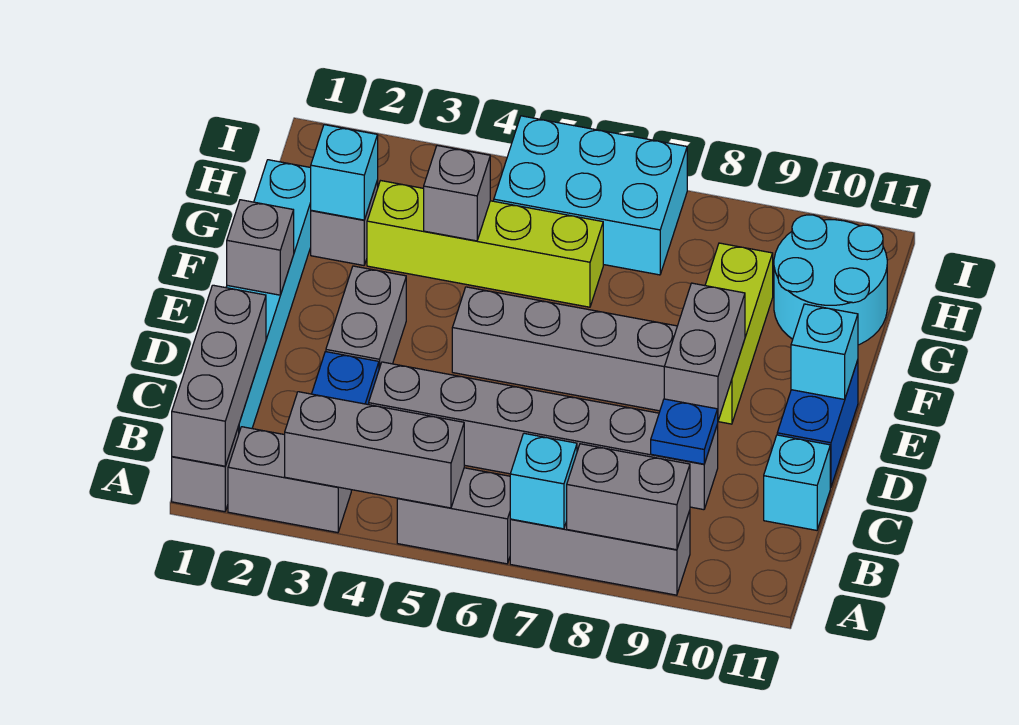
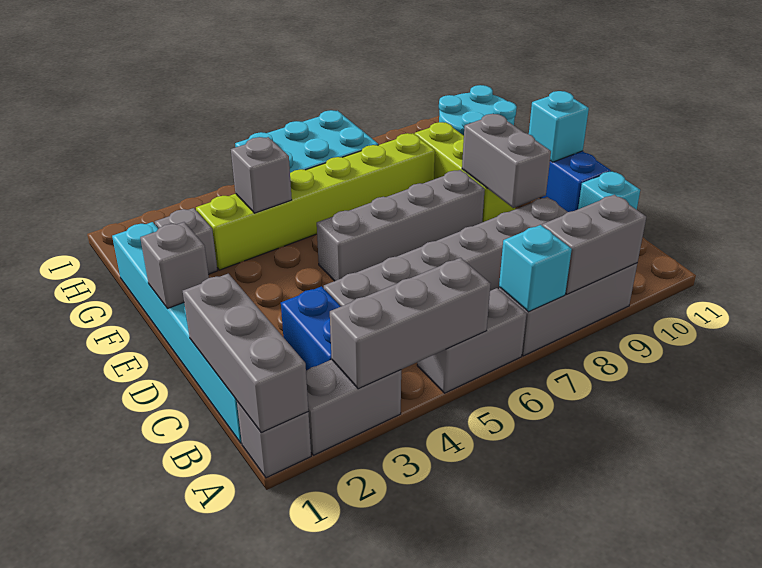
blue plate C9 level 2 -> none
grey brick D3:E3 level 1 -> none
cyan brick G2 level 2 -> none
lime brick G3:G6 level 1 -> lime brick G3:G8 level 1

